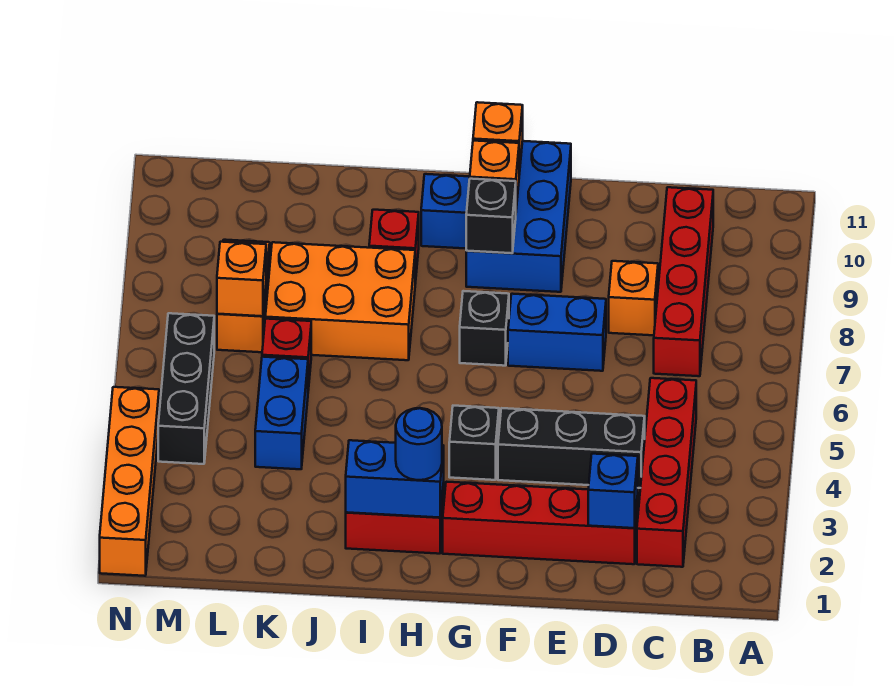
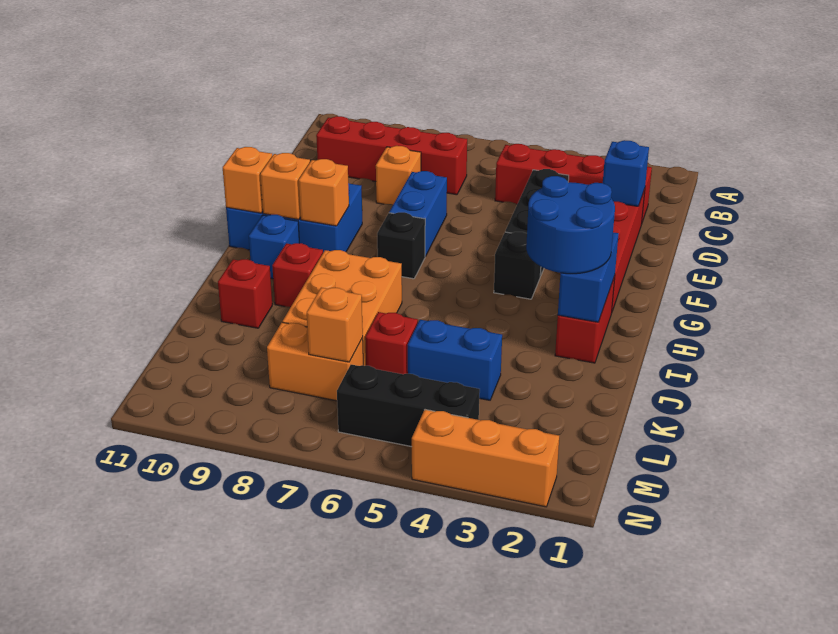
black brick G9 level 2 -> orange brick G9 level 2
blue round brick H2 level 3 -> blue round brick H2:I3 level 3
none -> red brick J10 level 1
orange brick N1:N4 level 1 -> orange brick N2:N4 level 1

